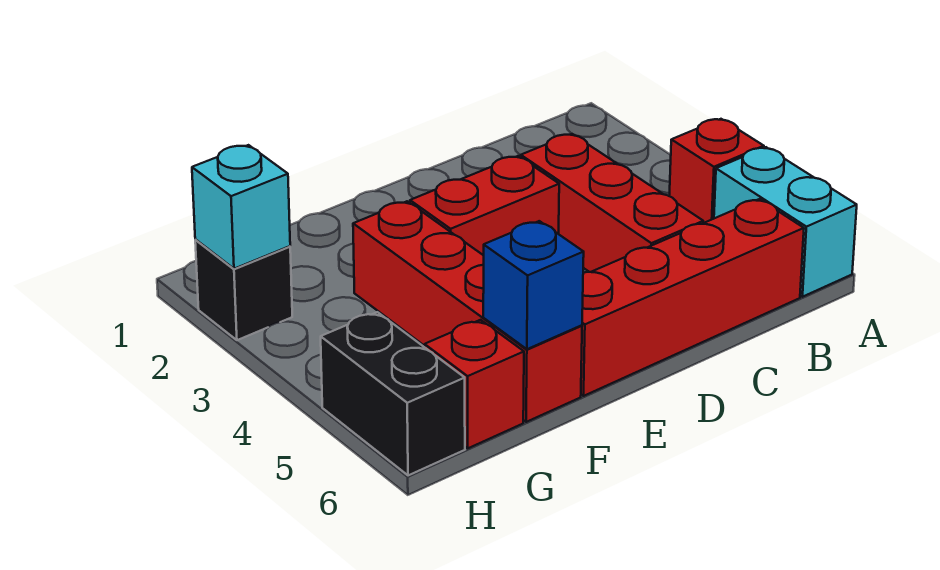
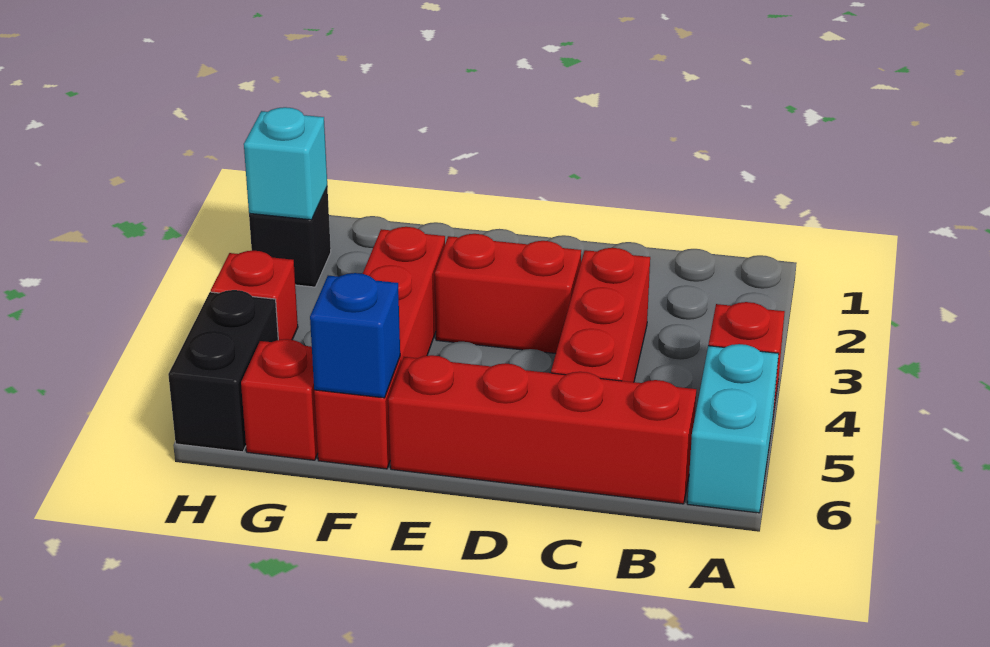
none -> red brick H4 level 1

